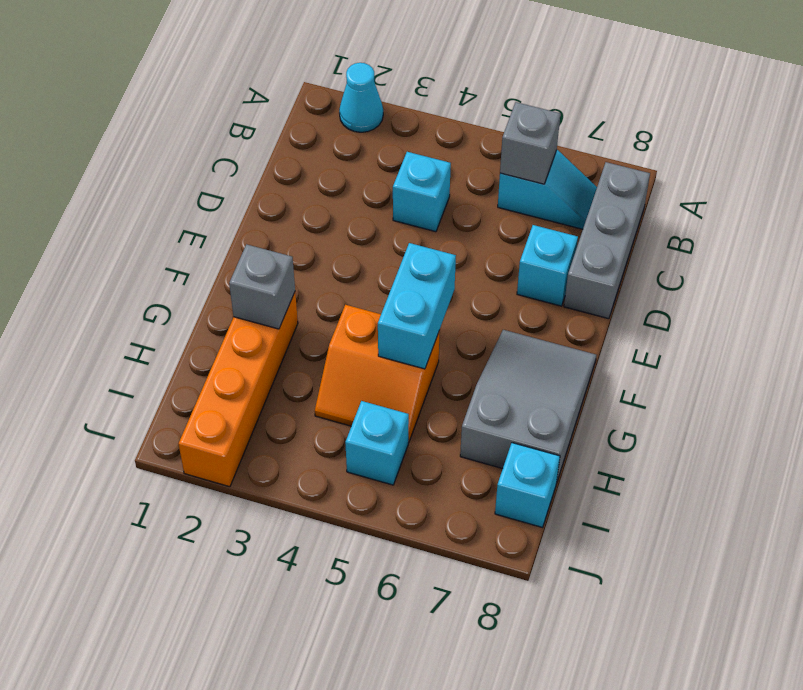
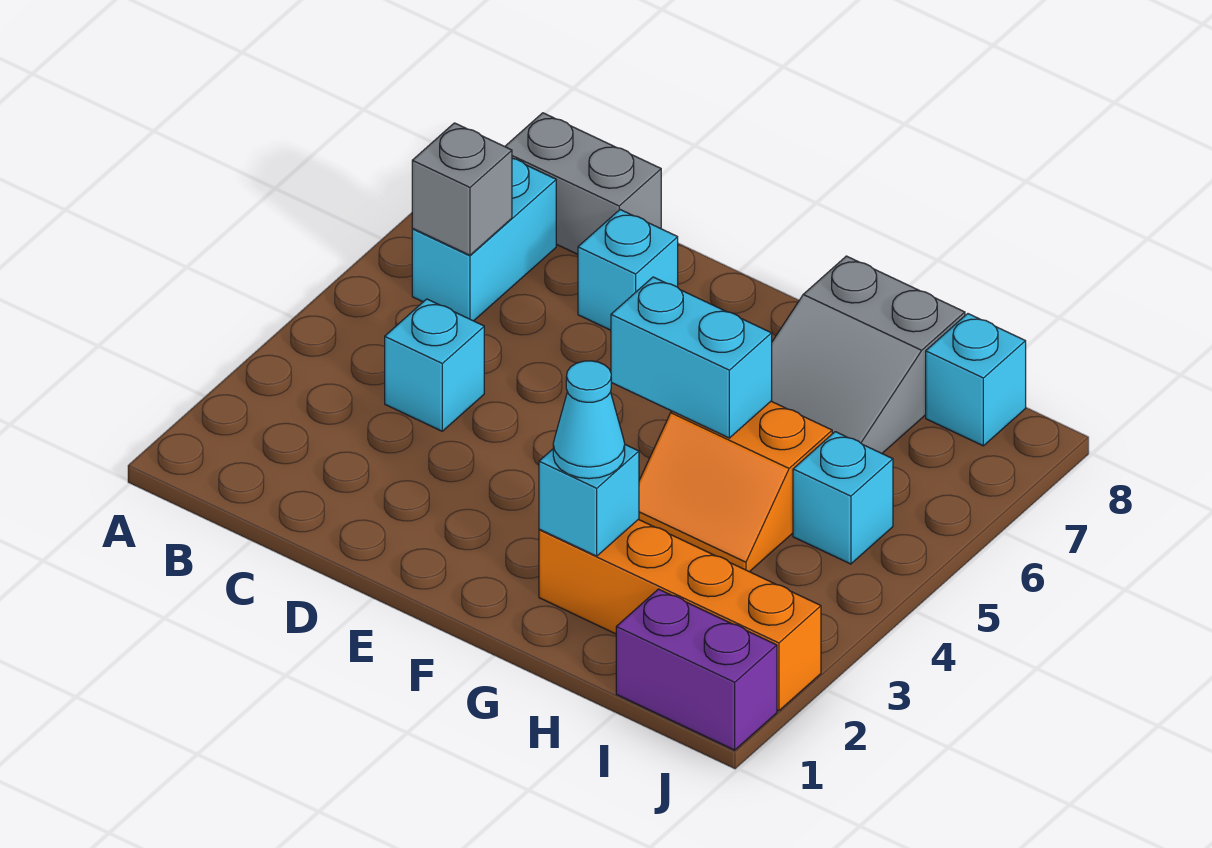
cyan cone A2 level 1 -> cyan cone G2 level 3
cyan slope B6:B7 level 1 top 6 -> cyan brick B6:B7 level 1
grey brick B8:D8 level 1 -> grey brick B8:C8 level 1
grey slope F7:H8 level 1 top H -> grey slope G6:H8 level 1 top 8
grey brick G2 level 2 -> cyan brick G2 level 2
orange slope G4:H5 level 1 top G -> orange slope G4:H5 level 1 top 5
none -> purple brick I1:J1 level 1

